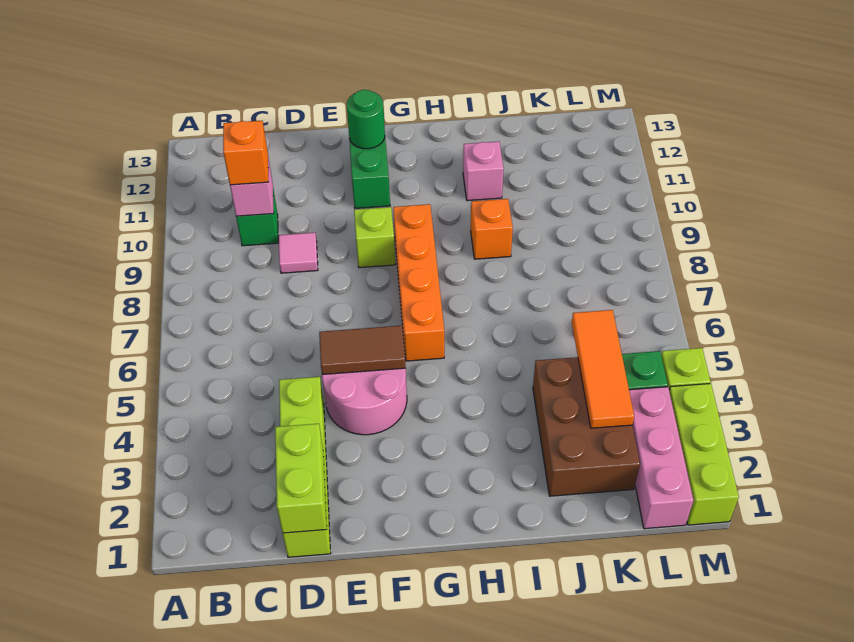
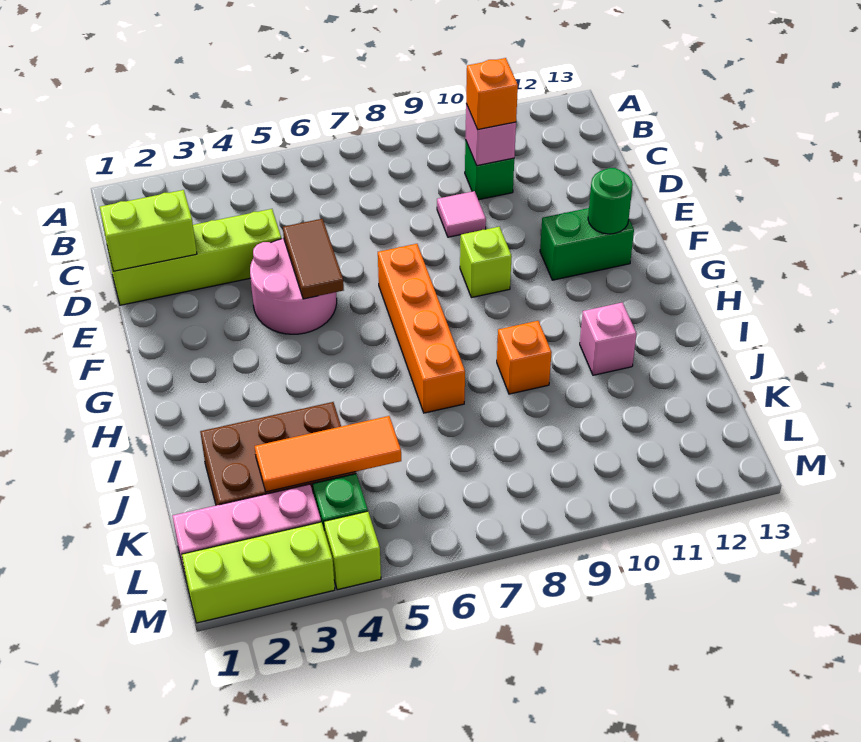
orange brick G6:G9 level 1 -> orange brick F7:I7 level 1

